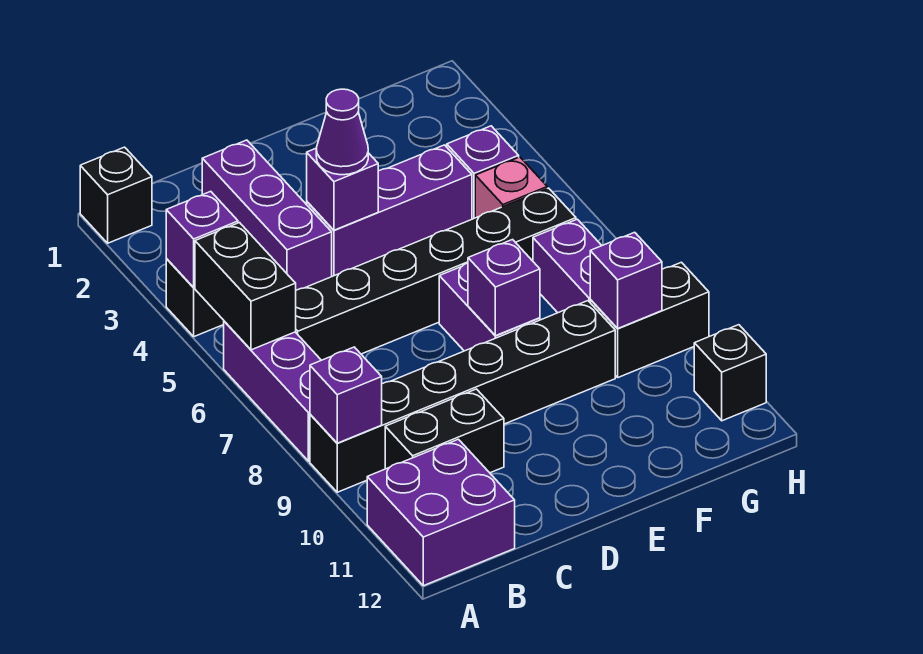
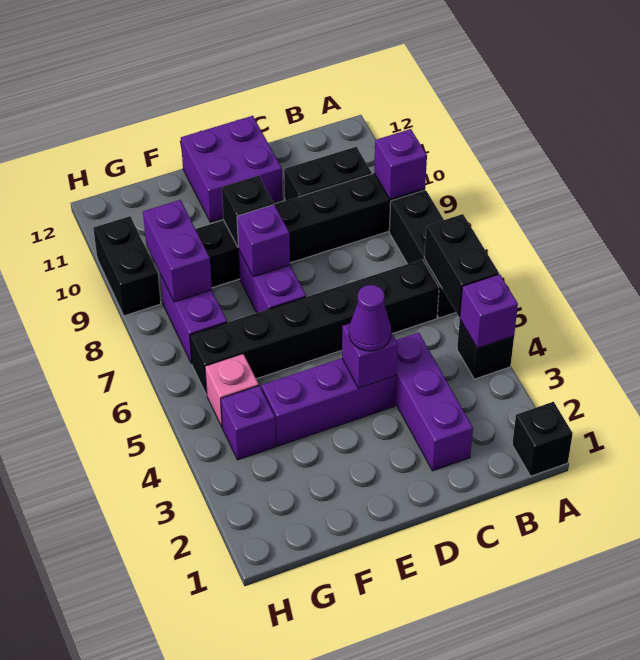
purple brick A6:A8 level 1 -> black brick A6:A8 level 1
purple brick A11:B12 level 1 -> purple brick D11:E12 level 1
black brick G9:H9 level 1 -> black brick H9:H10 level 1
purple brick G9 level 2 -> purple brick G8:G9 level 2
black brick H11 level 1 -> black brick E9 level 2

